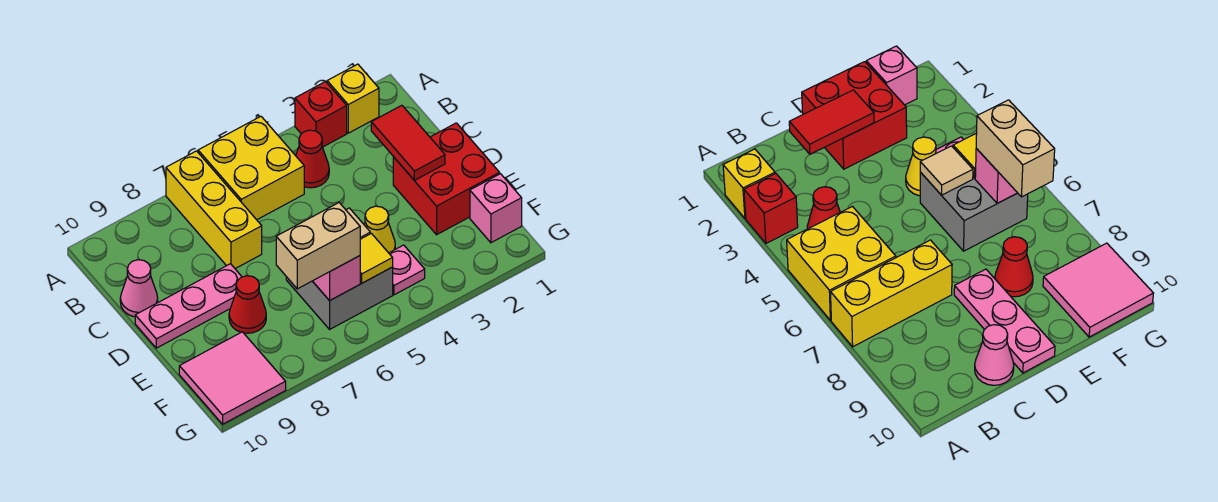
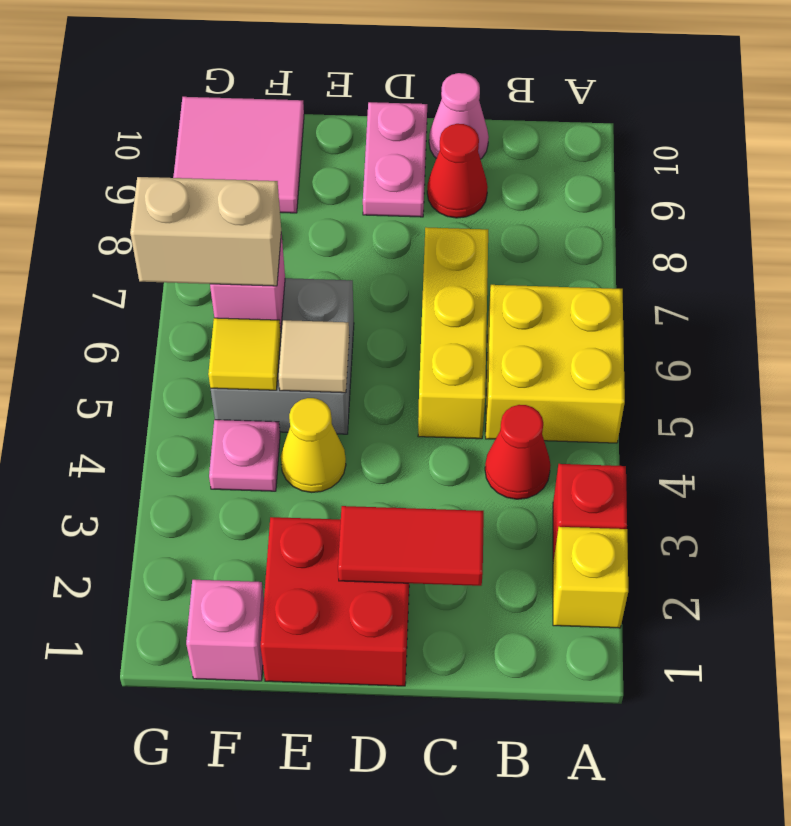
yellow brick A7:C7 level 1 -> yellow brick C5:C7 level 1
pink plate D8:D10 level 1 -> pink plate D9:D10 level 1
red cone E8 level 1 -> red cone C9 level 1
tan brick F6:F7 level 3 -> tan brick F6:G6 level 3

